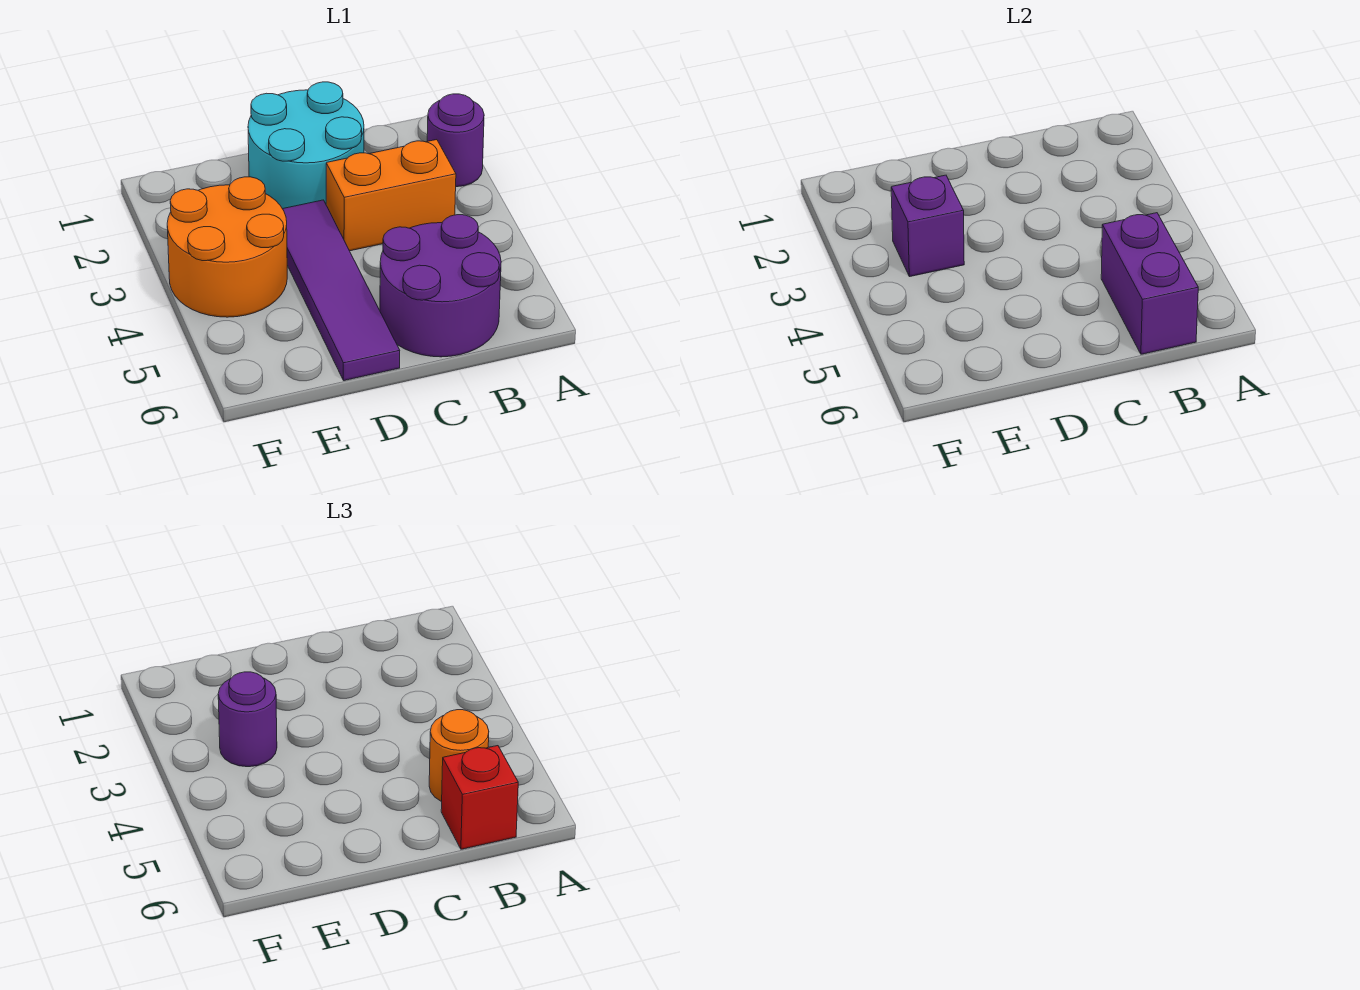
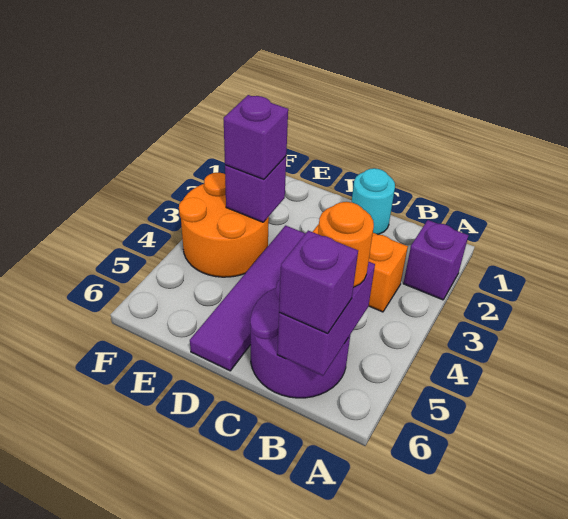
purple round brick A2 level 1 -> purple brick A2 level 1
red brick B6 level 3 -> purple brick B6 level 3
cyan round brick C1:D2 level 1 -> cyan round brick C1 level 1
purple round brick E3 level 3 -> purple brick E3 level 3

